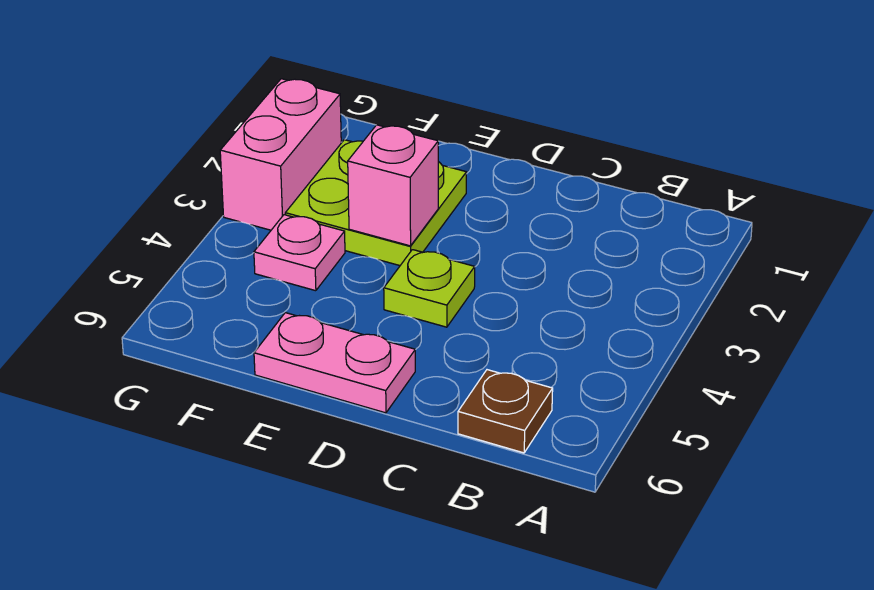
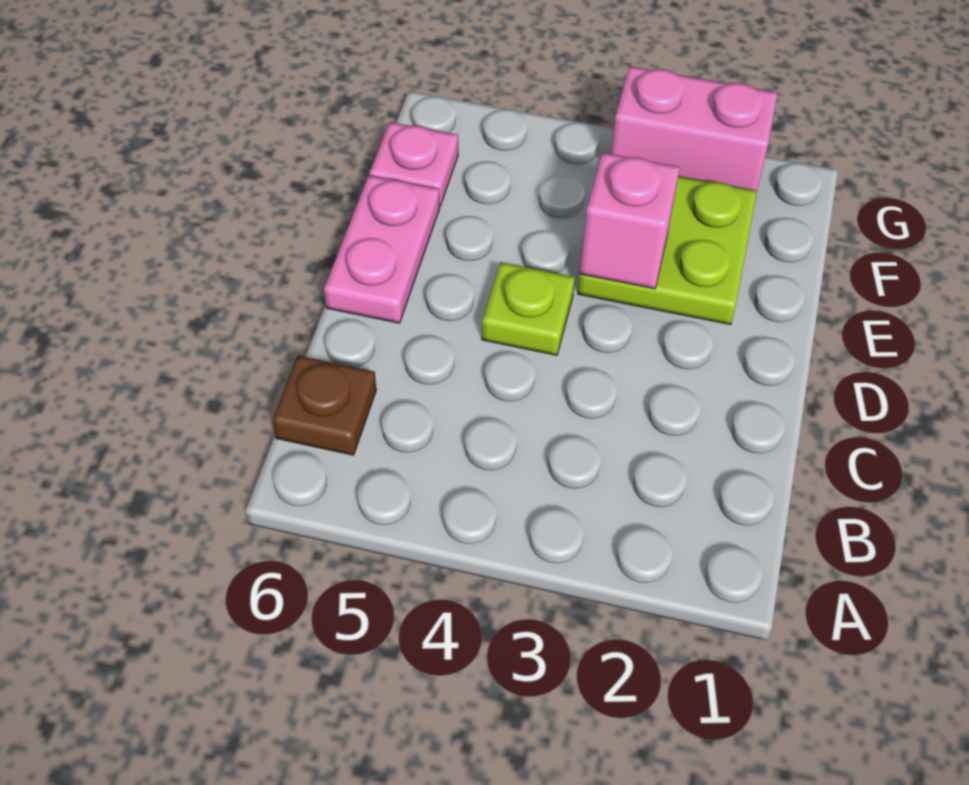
pink plate F4 level 1 -> pink plate F6 level 1

